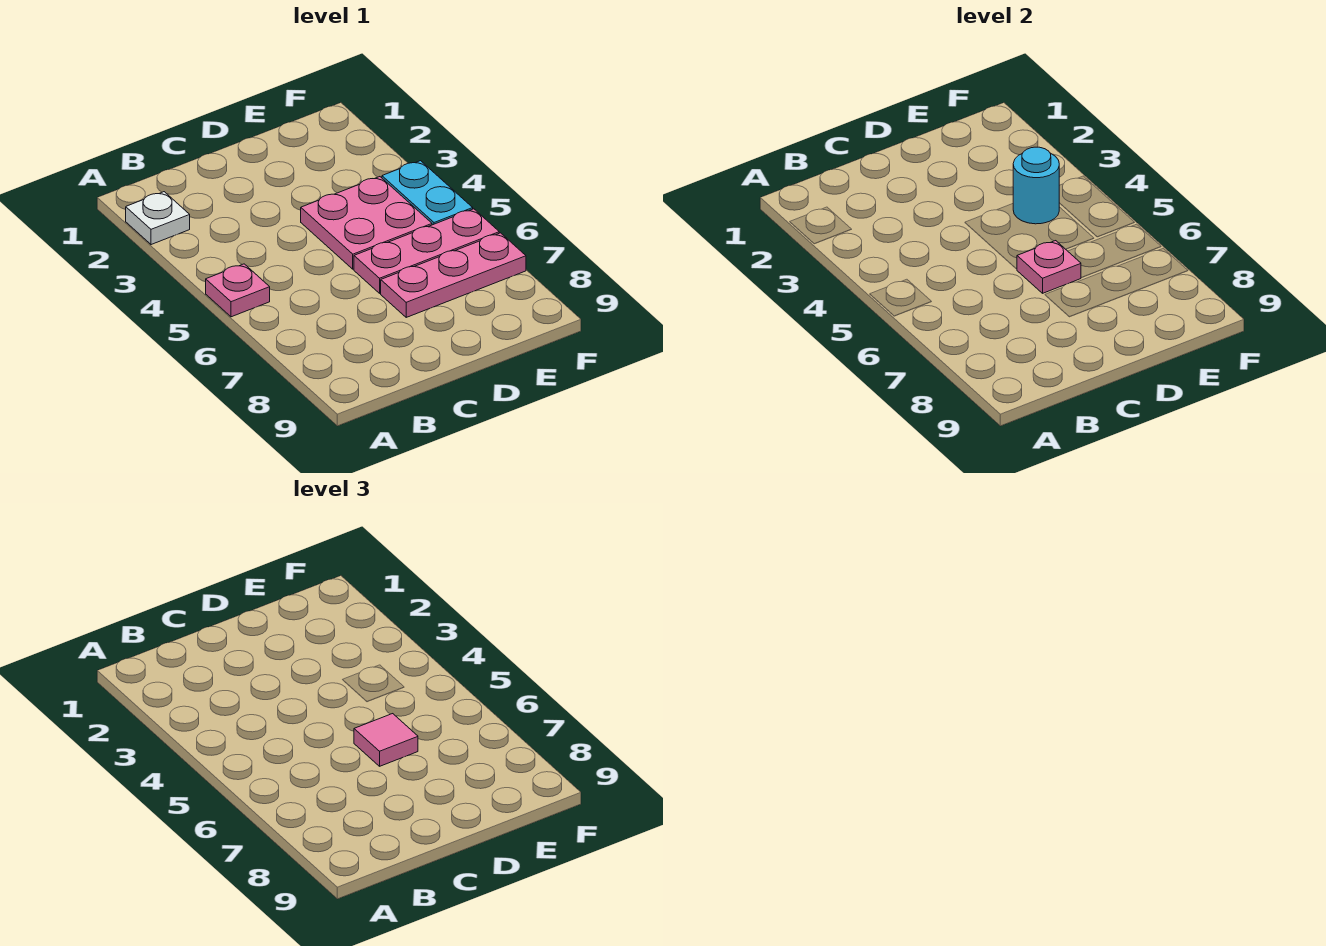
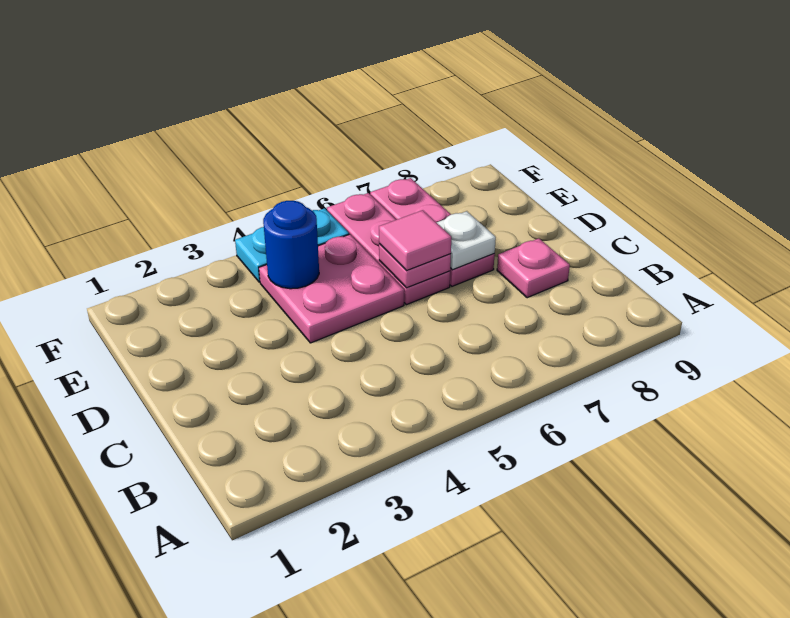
white plate A2 level 1 -> white plate D7 level 2
pink plate A5 level 1 -> pink plate C8 level 1
cyan round brick E4 level 2 -> blue round brick E4 level 2

